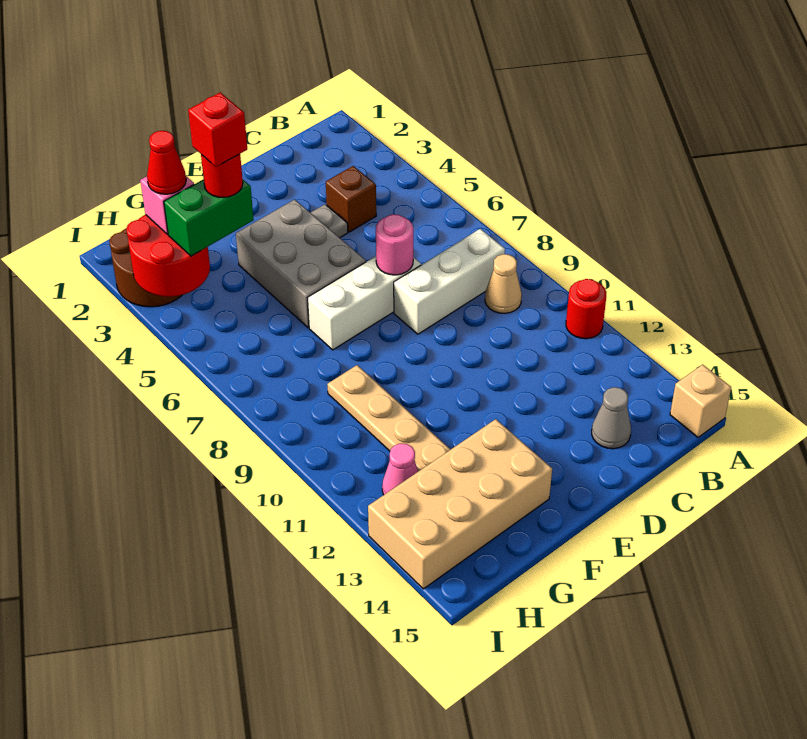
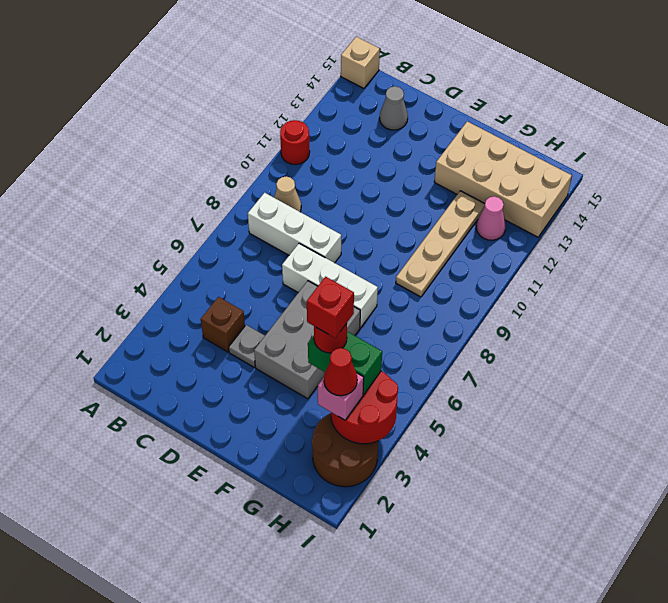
pink round brick D7 level 2 -> none

